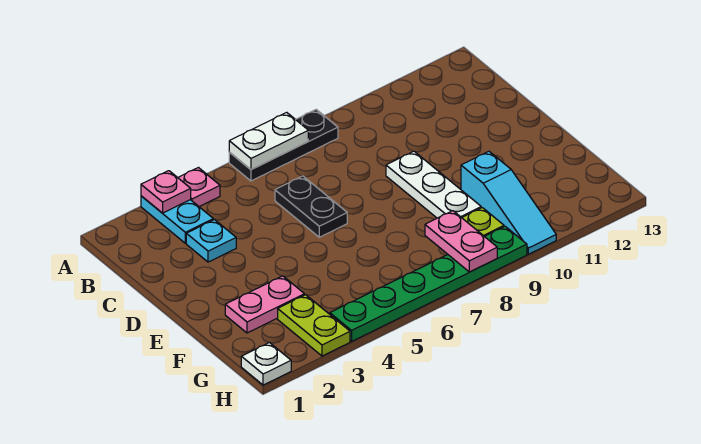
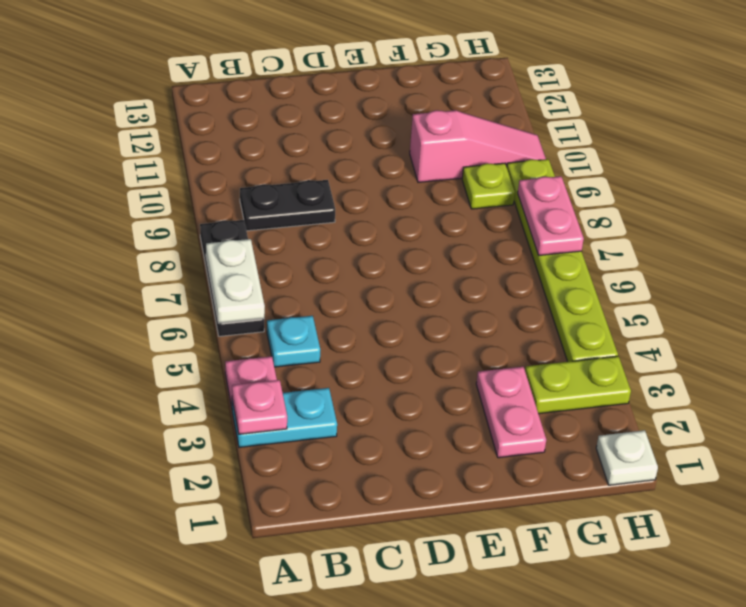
cyan plate C3 level 1 -> cyan plate B5 level 1
black plate C6:D6 level 1 -> black plate B9:C9 level 1
white plate D9:F9 level 1 -> none
cyan slope F10:H10 level 1 top F -> pink slope F10:H10 level 1 top F
pink plate G8:H8 level 2 -> pink plate H7:H8 level 2
green plate H4:H9 level 1 -> lime plate H4:H9 level 1

